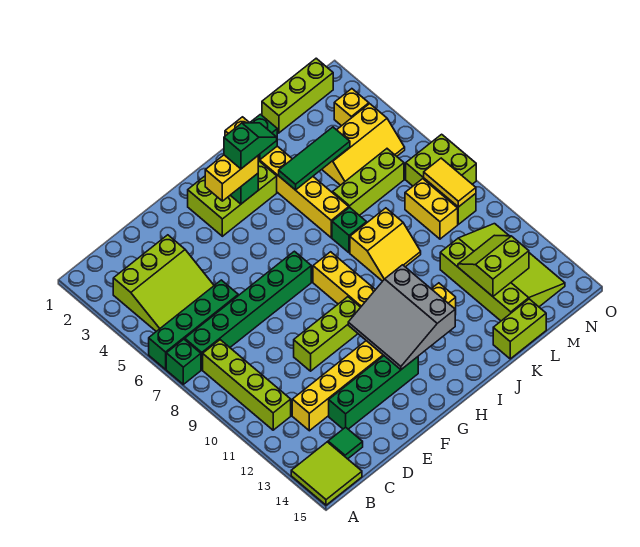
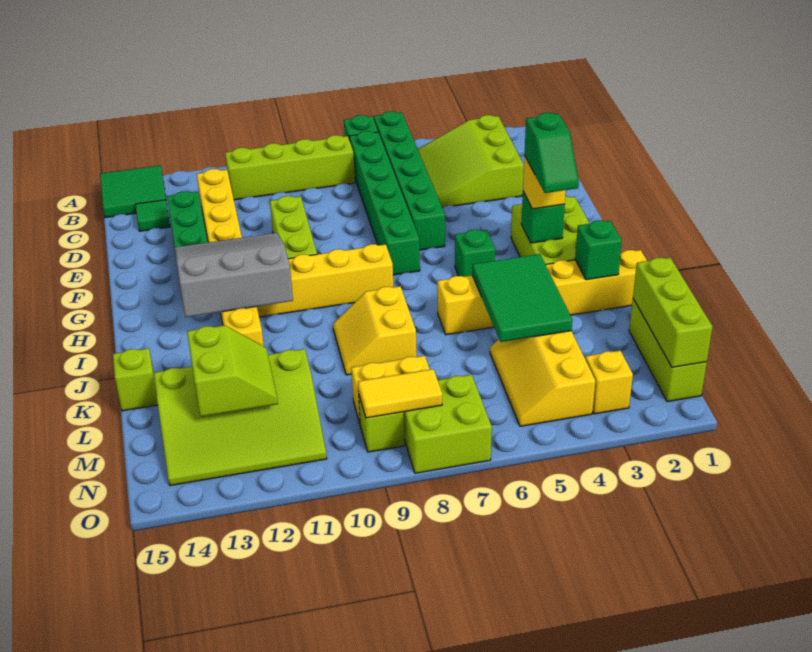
green brick A6:D6 level 1 -> green brick A6:F6 level 1
lime tile A14:B15 level 1 -> green tile A14:B15 level 1
yellow brick G3:H3 level 3 -> yellow brick H3 level 3
green tile J4:L4 level 2 -> green tile J4:L5 level 2
green brick J7 level 1 -> green brick H5 level 1
lime brick K6:M6 level 1 -> lime brick L1:N1 level 2
lime brick K15:L15 level 1 -> lime brick K15 level 1

